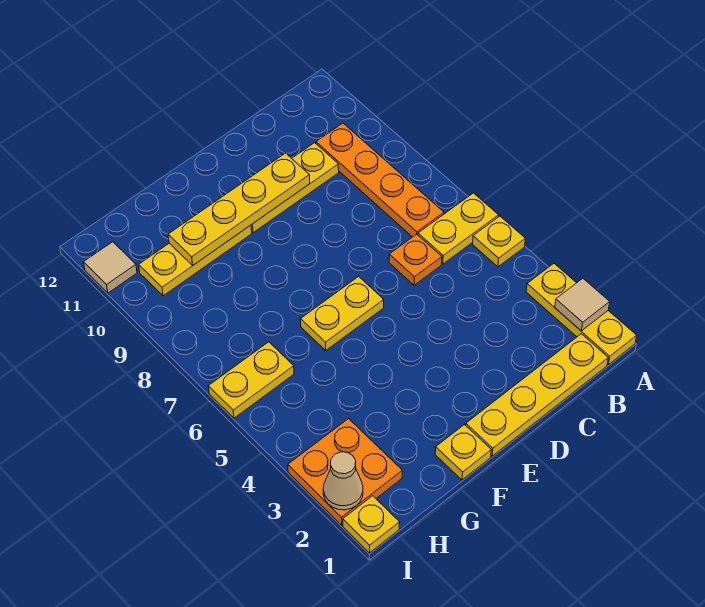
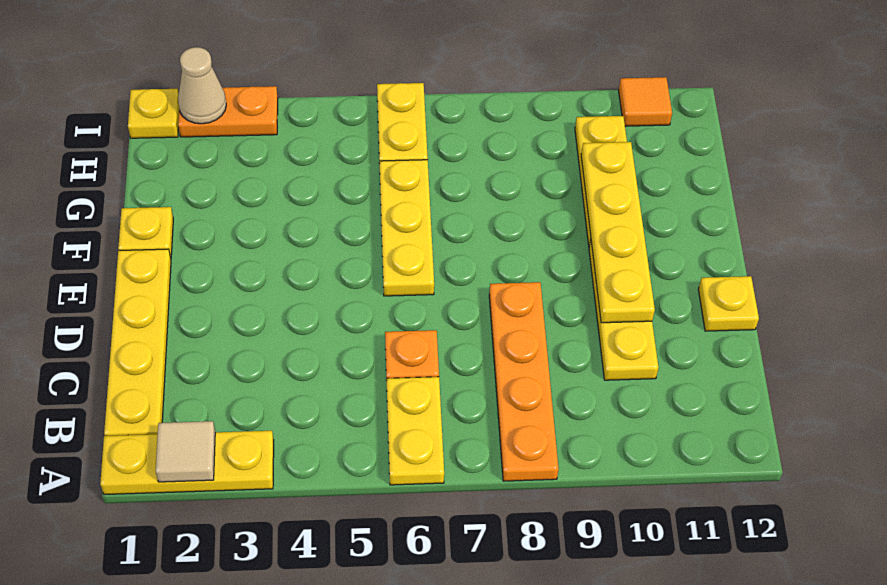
yellow plate A5 level 1 -> yellow plate D12 level 1
orange plate B7:B10 level 1 -> orange plate A8:D8 level 1
yellow plate E6:F6 level 1 -> yellow plate E6:G6 level 1
orange plate H2:I3 level 1 -> orange plate I2:I3 level 1
tan tile I11 level 1 -> orange tile I11 level 1

